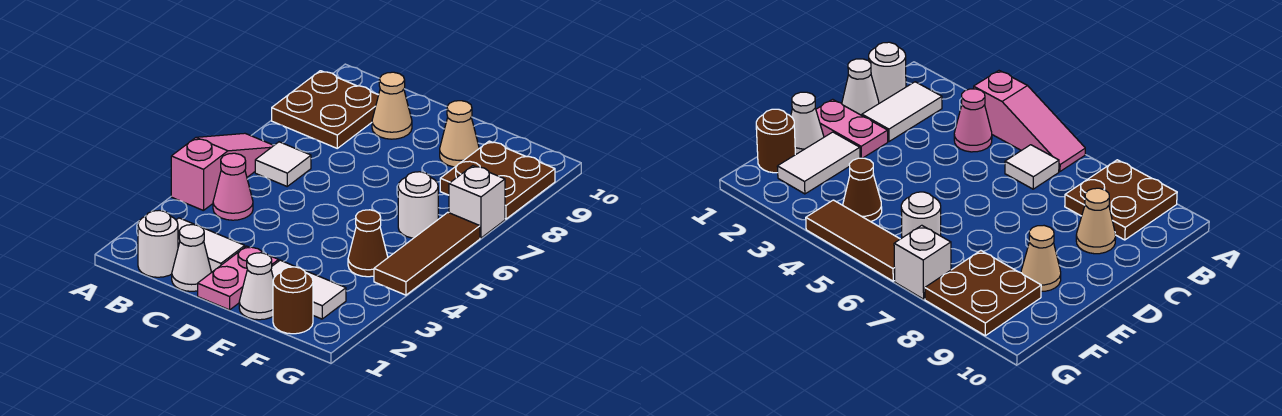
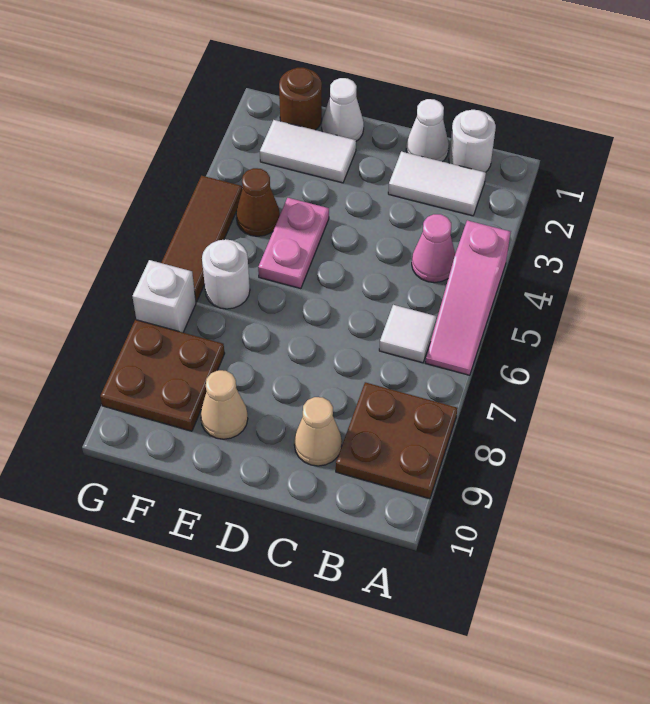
pink plate D1:D2 level 1 -> pink plate E4:E5 level 1

